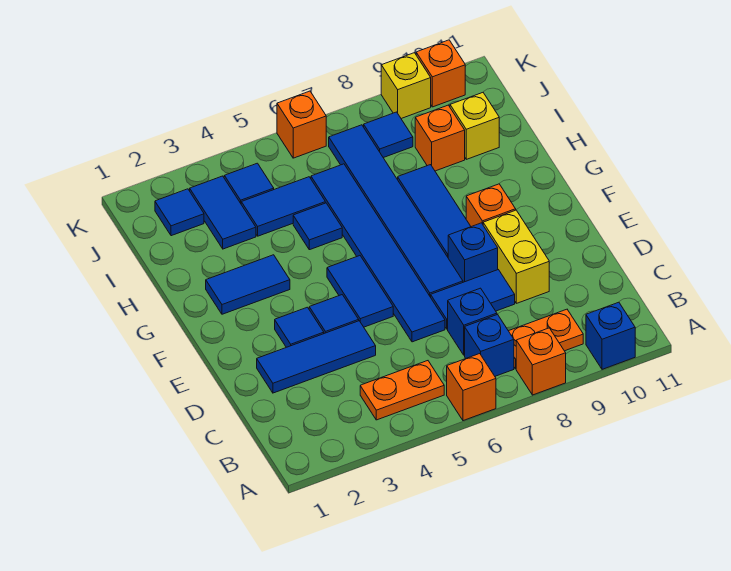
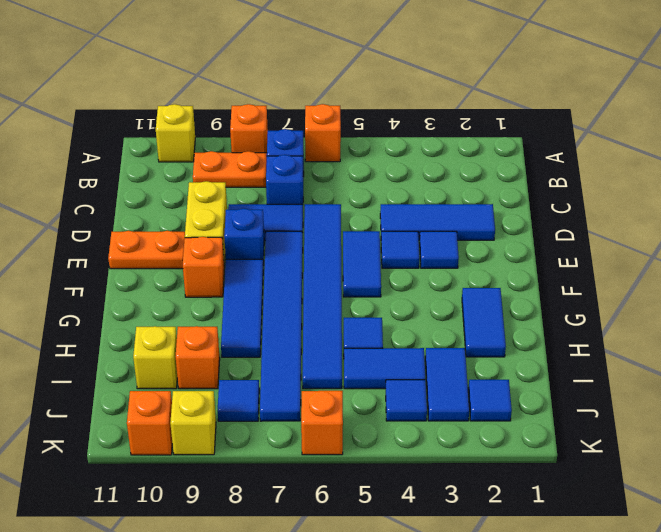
blue brick A10 level 1 -> yellow brick A10 level 1
orange plate B4:B5 level 1 -> orange plate E10:E11 level 1
blue tile G2:G3 level 1 -> blue tile G2:H2 level 1

